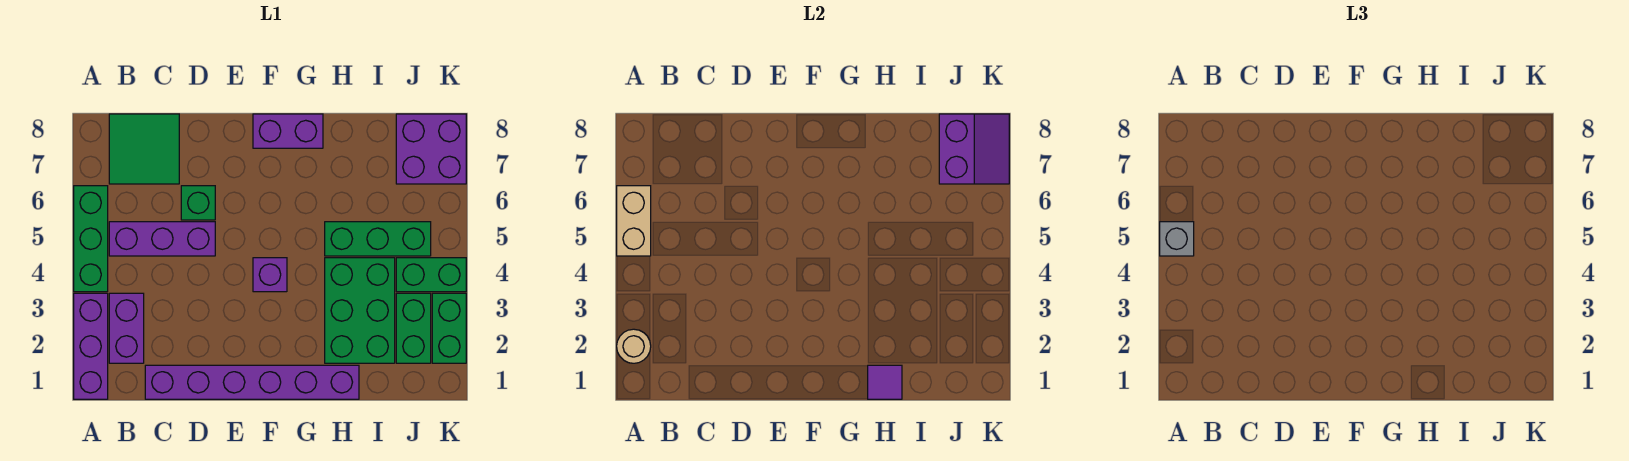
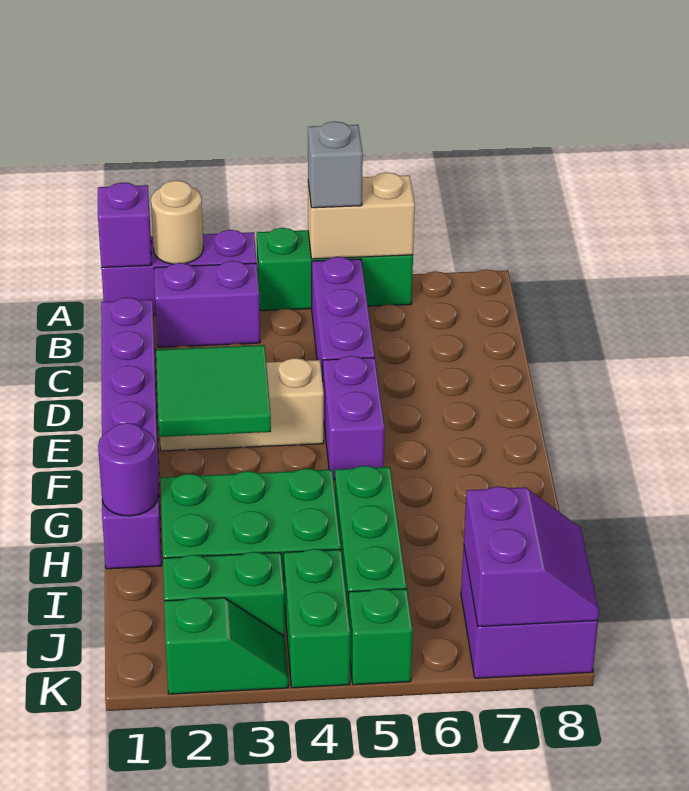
green tile B7:C8 level 1 -> green tile E2:F3 level 2
green brick D6 level 1 -> green brick K5 level 1
none -> tan brick E2:E4 level 1
purple brick F4 level 1 -> purple brick A1 level 2
purple brick F8:G8 level 1 -> purple brick E5:F5 level 1
purple tile H1 level 2 -> purple round brick H1 level 2
purple slope J7:K8 level 2 top J -> purple slope J7:K8 level 2 top 7
green brick K2:K3 level 1 -> green slope K2:K3 level 1 top 2

